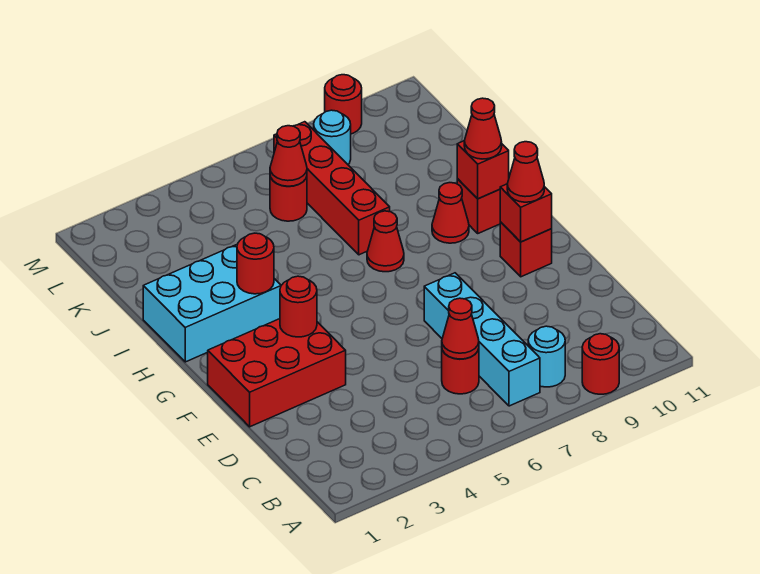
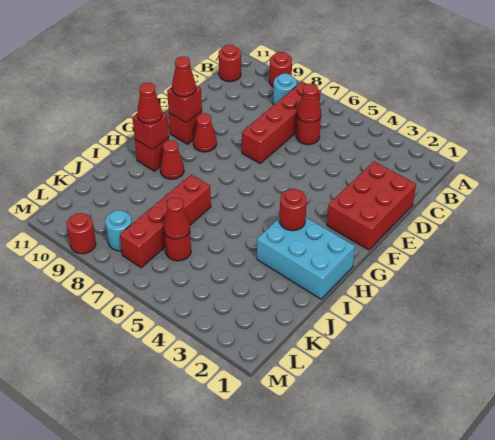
cyan brick B7:E7 level 1 -> red brick B7:E7 level 1
red brick E1:F3 level 1 -> red brick D1:F2 level 1
red round brick F3 level 2 -> red round brick B11 level 1
red cone H7 level 1 -> red cone F9 level 1

